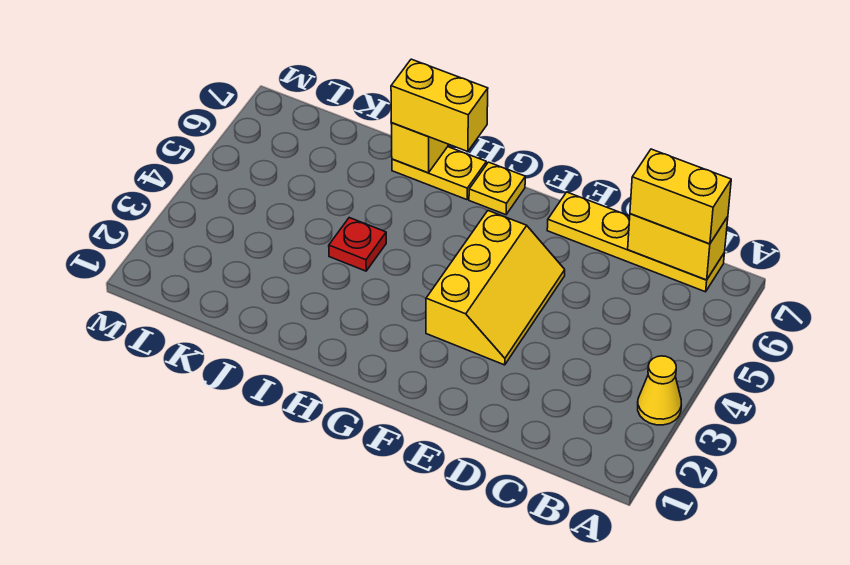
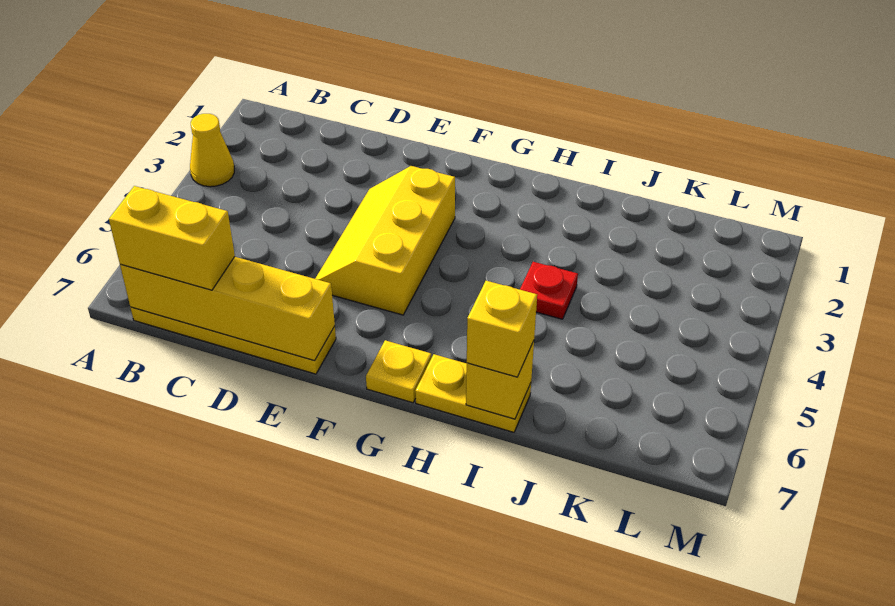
yellow brick B7:C7 level 2 -> yellow brick B7:E7 level 2
yellow brick H7:I7 level 3 -> yellow brick I7 level 3

